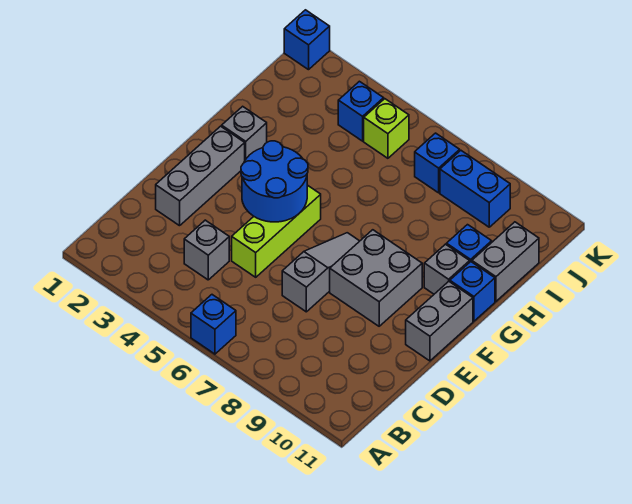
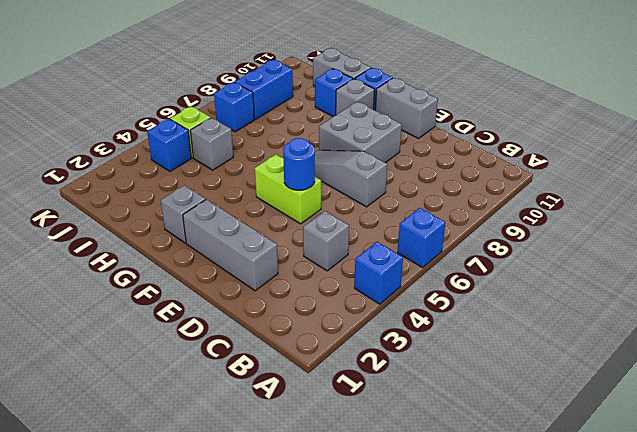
lime brick D5:F5 level 1 -> lime brick E5:F5 level 1
blue round brick E4:F5 level 2 -> blue round brick E5 level 2
none -> grey brick I5 level 1
blue brick K1 level 1 -> blue brick A4 level 1

